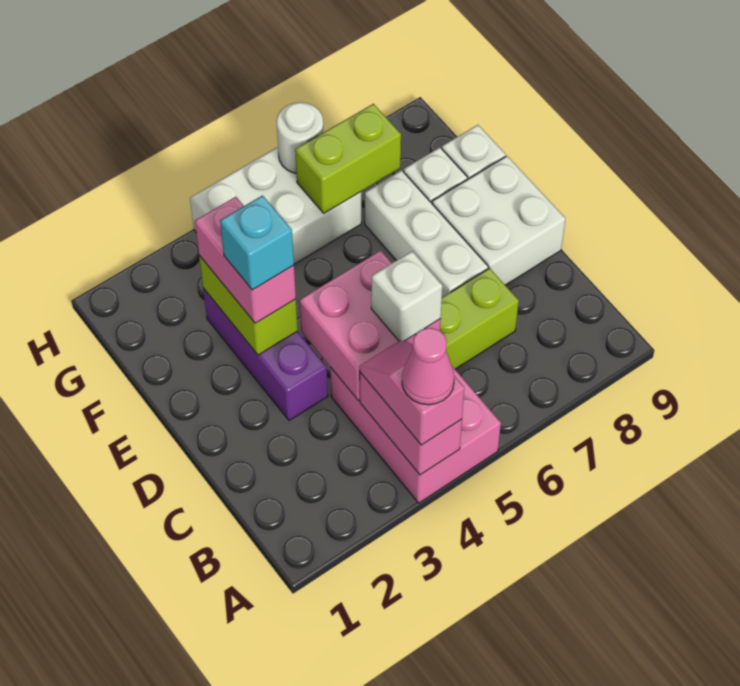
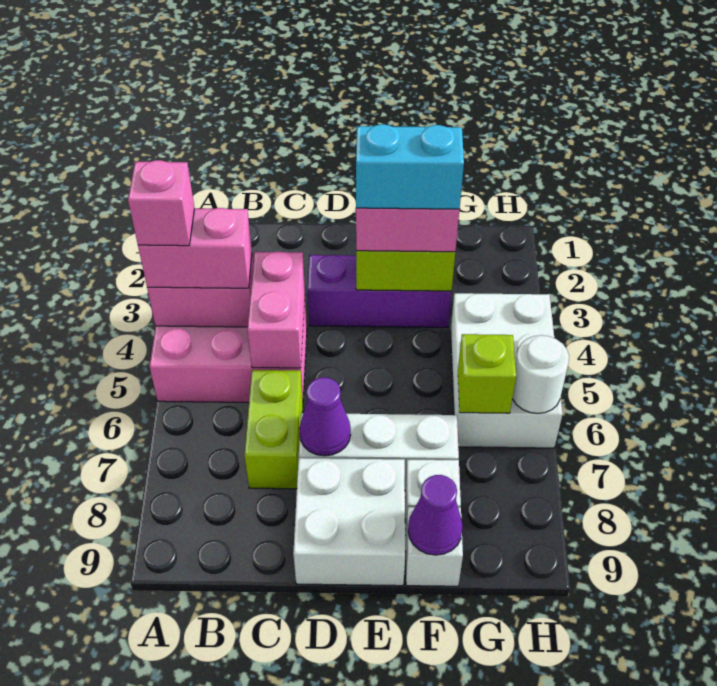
pink slope A4:B4 level 3 top A -> pink brick A4:B4 level 3
pink cone A4 level 4 -> pink brick A4 level 4
pink brick C4:D5 level 2 -> pink brick C4:C5 level 2
white brick C5 level 3 -> none
none -> purple cone D7 level 2
cyan brick E3 level 4 -> cyan brick E3:F3 level 4
none -> purple cone F9 level 2
lime brick G6:G7 level 2 -> lime brick G6 level 2

